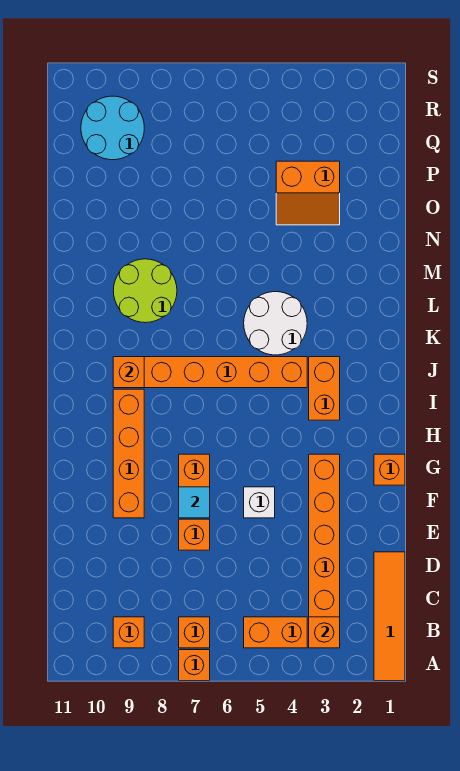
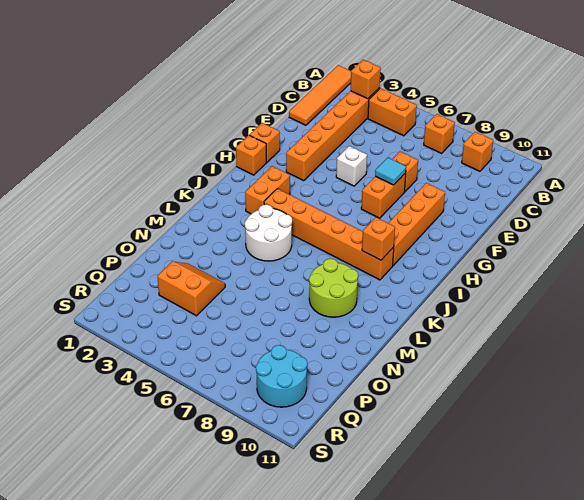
orange brick A7 level 1 -> orange brick H1 level 1

